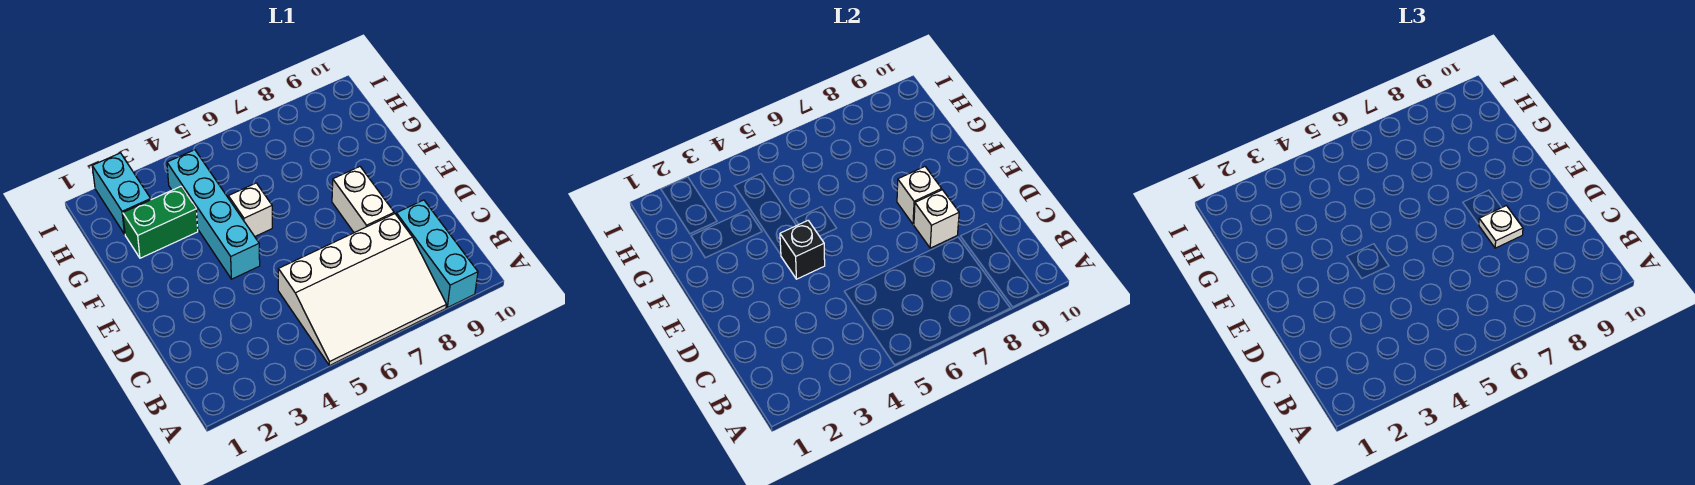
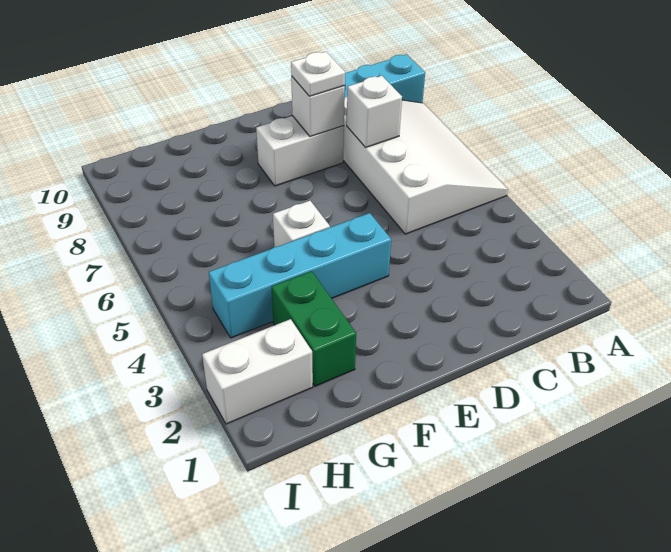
black brick E4 level 2 -> none
white brick E8 level 2 -> white brick C7 level 2
cyan brick H2:I2 level 1 -> white brick H2:I2 level 1

